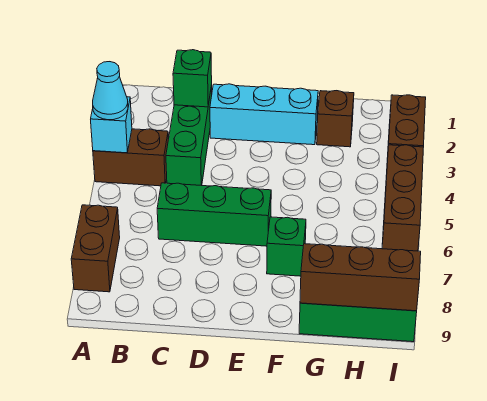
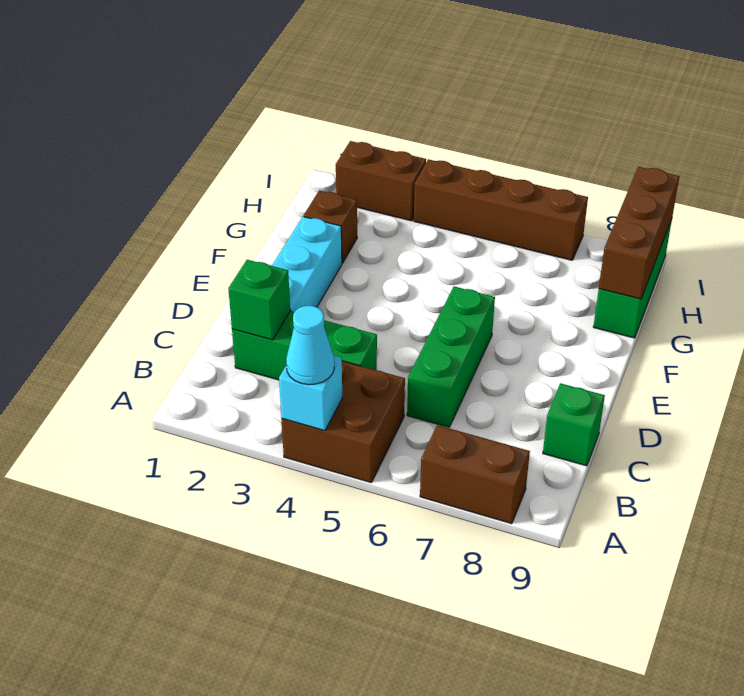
brown brick A4:B4 level 1 -> brown brick A4:B5 level 1
green brick F7 level 1 -> green brick C9 level 1
brown brick I4:I6 level 1 -> brown brick I4:I7 level 1

